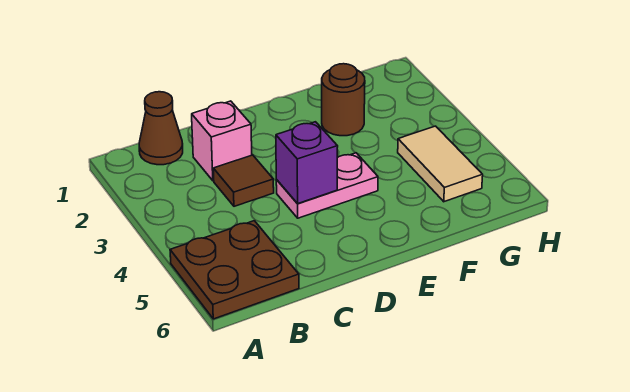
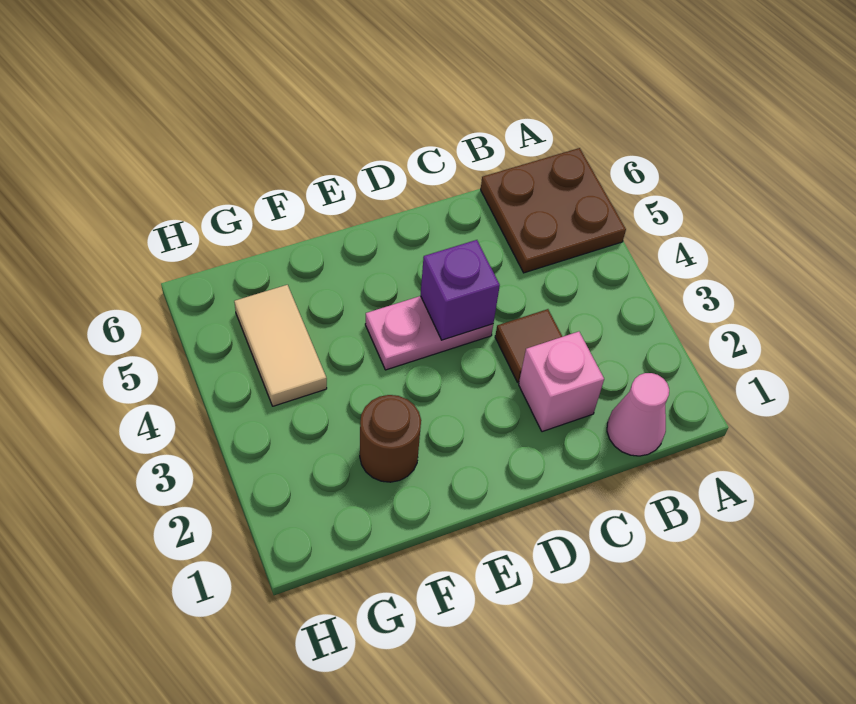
brown cone B1 level 1 -> pink cone B1 level 1

